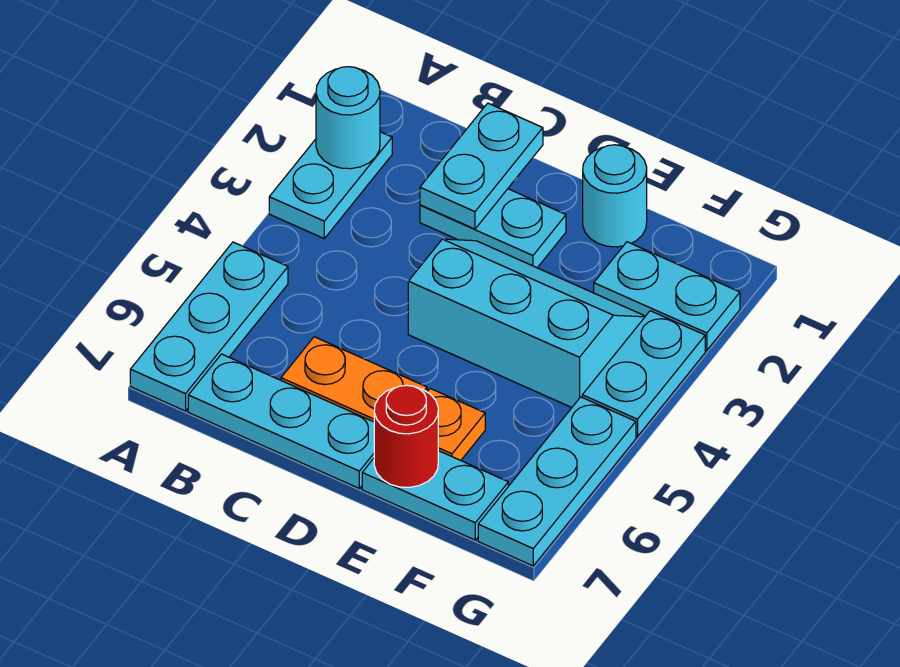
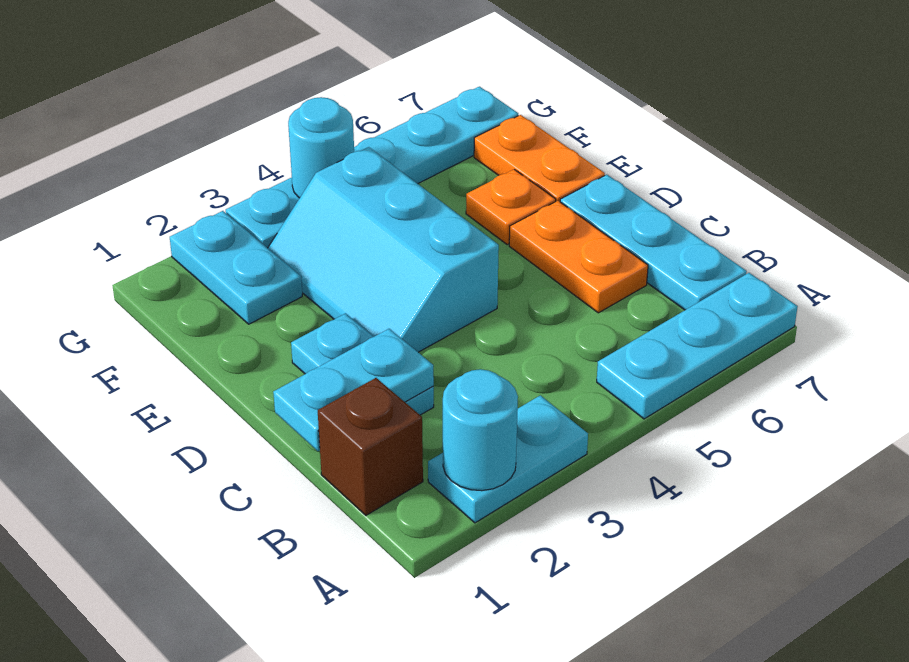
none -> brown brick B1 level 1
cyan round brick E1 level 1 -> cyan round brick G4 level 2
cyan plate E7:F7 level 1 -> orange plate E7:F7 level 1
red round brick E7 level 2 -> none

